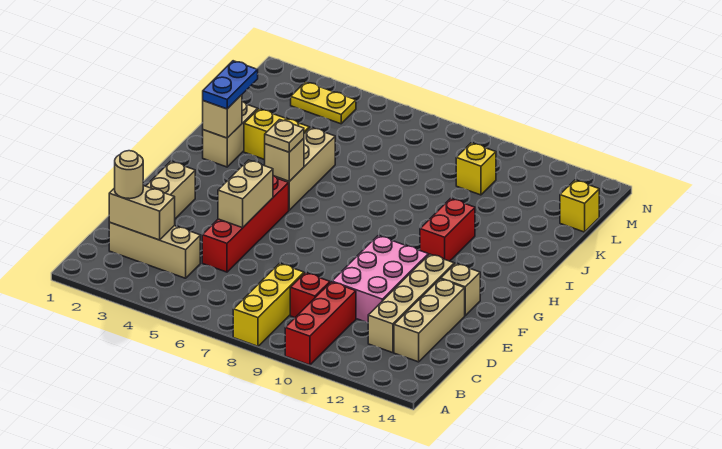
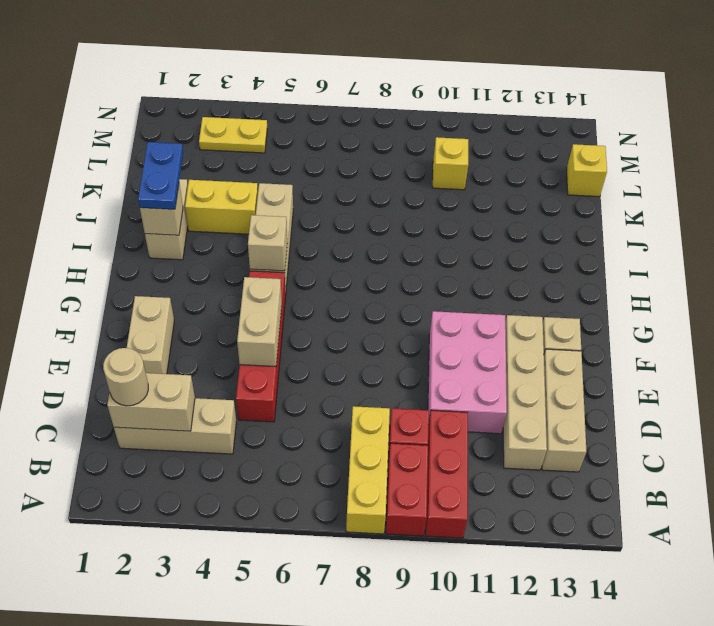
tan plate H5 level 3 -> none
red brick H11:I11 level 1 -> red brick A9:B9 level 1

